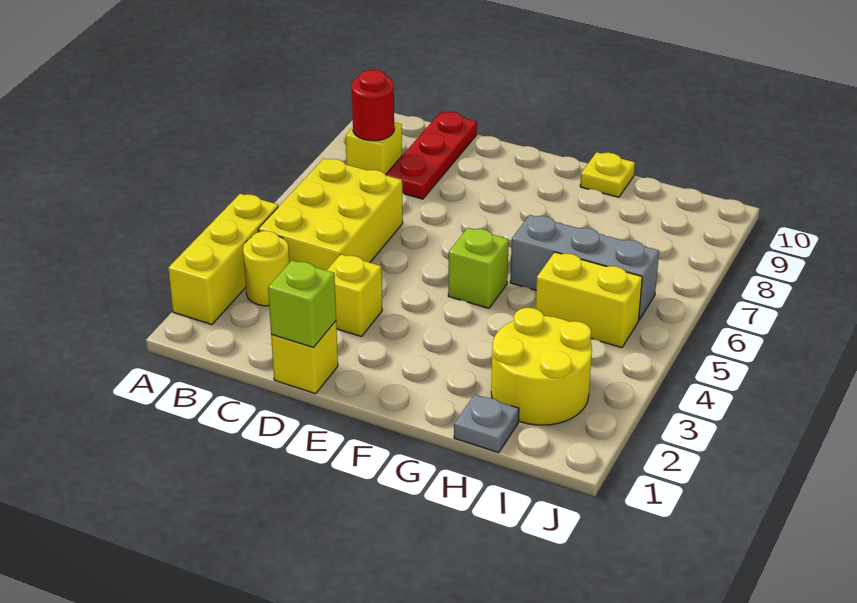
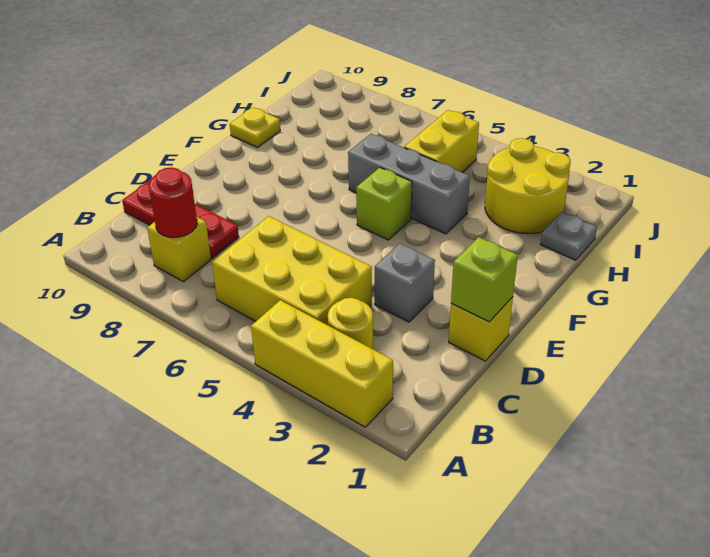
yellow brick D3 level 1 -> grey brick D3 level 1
grey brick G6:I6 level 1 -> grey brick G4:G6 level 1

